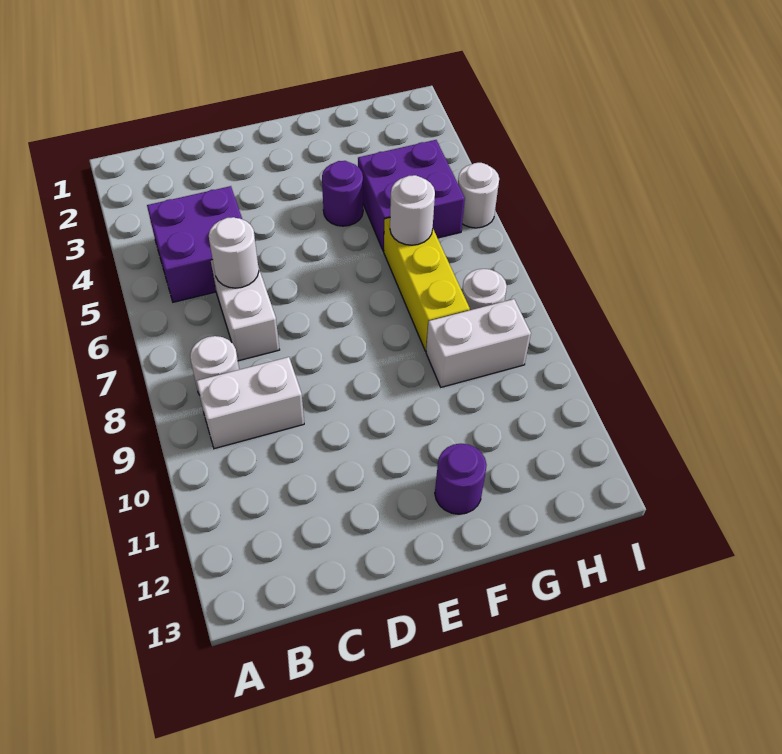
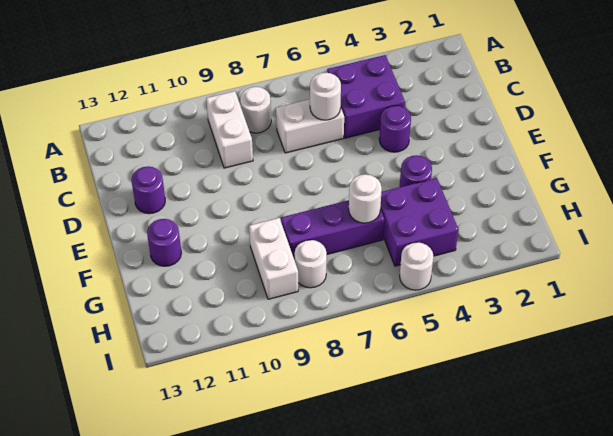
none -> purple round brick D4 level 1
none -> purple round brick D12 level 1
yellow brick G6:G8 level 1 -> purple brick G6:G8 level 1

